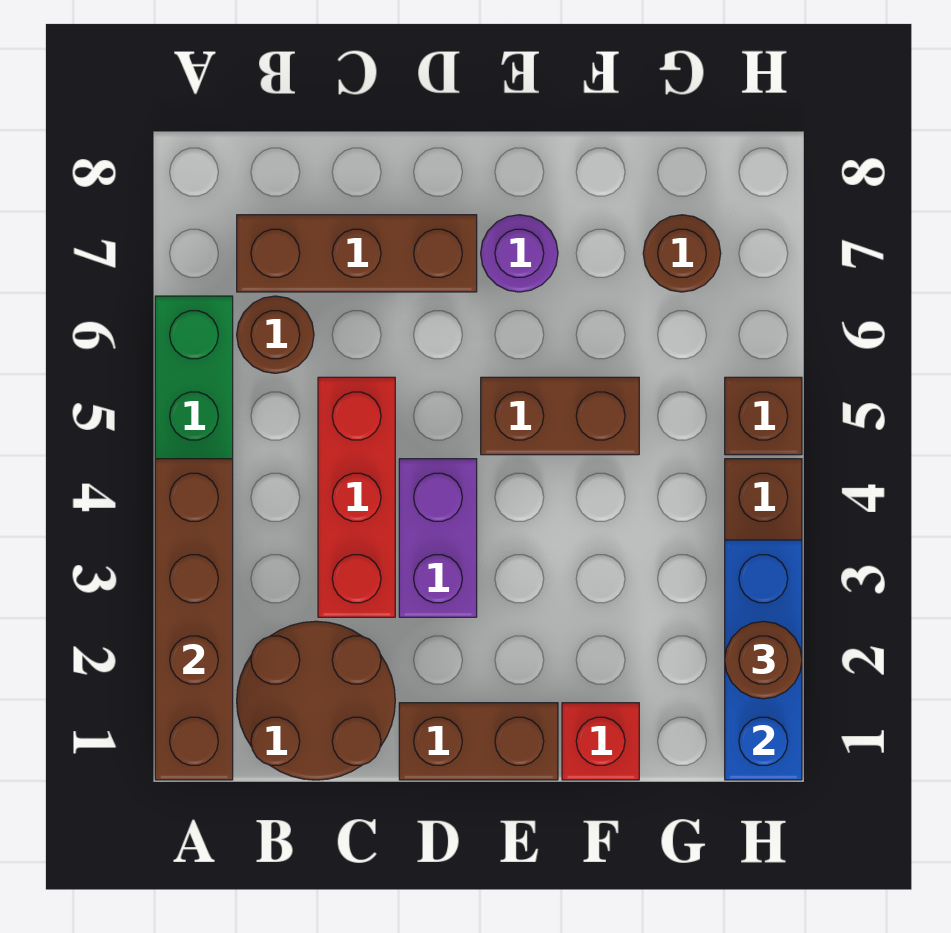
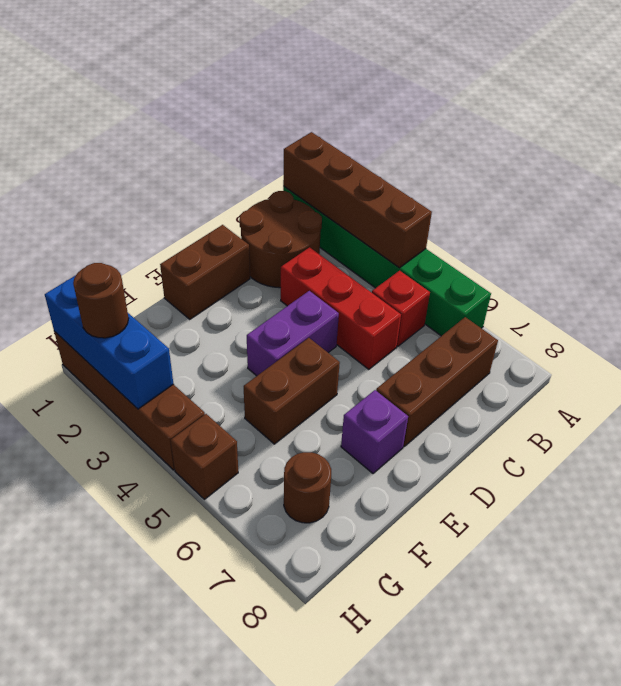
brown round brick B6 level 1 -> none
purple brick D3:D4 level 1 -> purple brick D4:E4 level 1
purple round brick E7 level 1 -> purple brick E7 level 1
red brick F1 level 1 -> red brick B5 level 1

